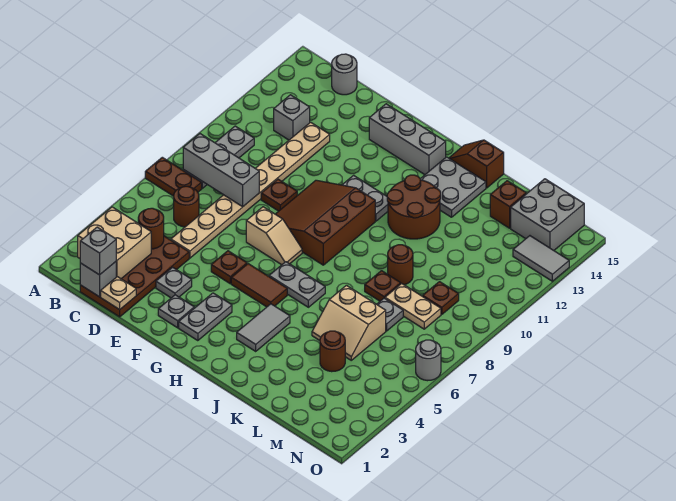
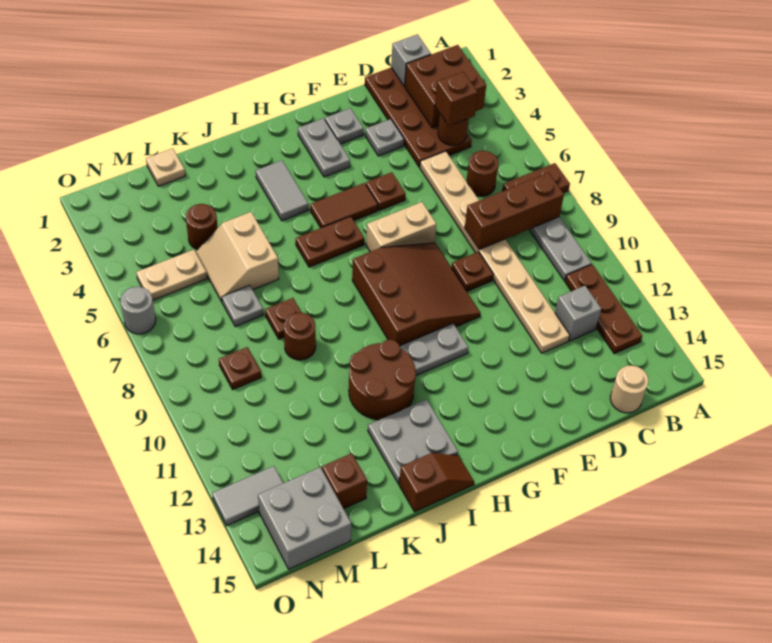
tan brick B2:C3 level 2 -> brown brick B2:C3 level 2
grey brick B8:D8 level 2 -> brown brick B8:D8 level 2
none -> brown plate B11:B13 level 1
grey brick C1 level 3 -> none
none -> brown brick C4 level 3
grey round brick C15 level 1 -> tan round brick C15 level 1
tan plate D1 level 2 -> tan plate L1 level 1
tan slope F7:G7 level 1 top F -> tan brick F7:G7 level 1
grey brick F14:H14 level 1 -> none
grey plate H6:I6 level 1 -> brown plate H6:I6 level 1
tan slope K5:L6 level 1 top 6 -> tan slope K5:L6 level 1 top K
tan plate L8:M8 level 1 -> tan plate M5:N5 level 1

